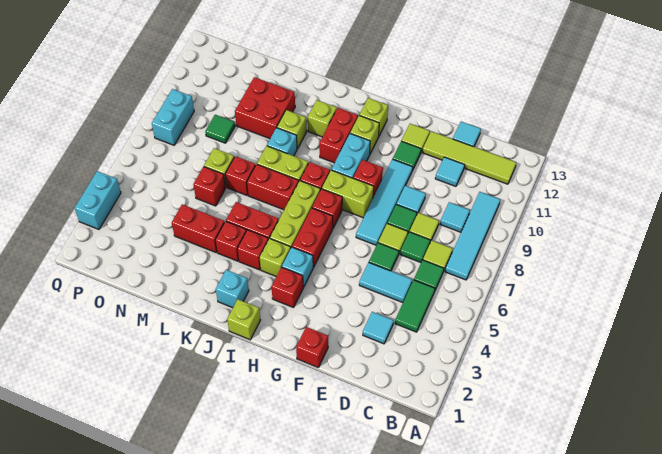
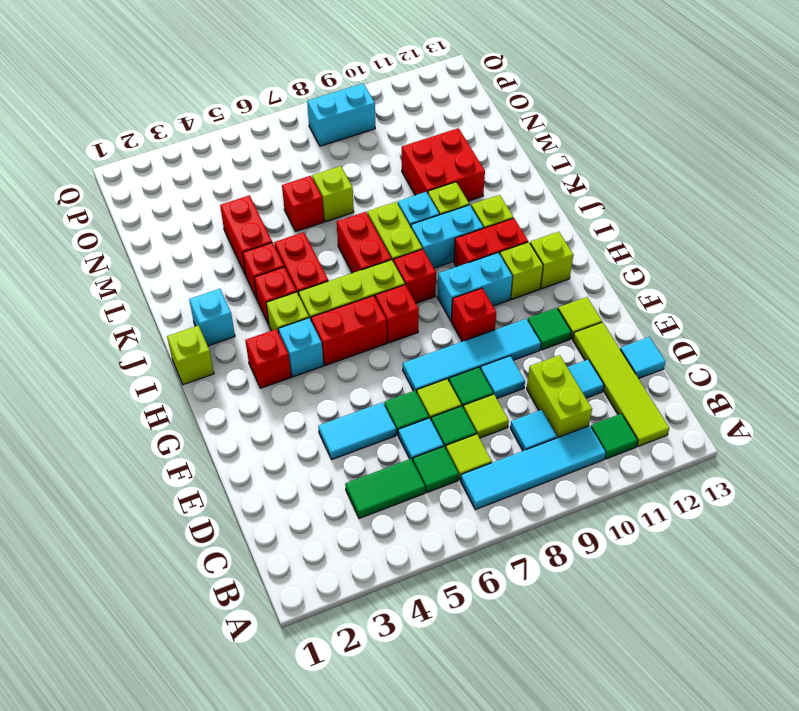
cyan tile D3 level 1 -> cyan tile D6 level 1
cyan tile D5:E5 level 1 -> cyan tile E4:E5 level 1
red brick F1 level 1 -> none
lime brick G8:H8 level 1 -> lime brick C10:D10 level 1
red brick L7 level 1 -> none
green tile N9 level 1 -> green tile B11 level 1
cyan brick Q3:Q4 level 1 -> cyan brick J9:J10 level 1

